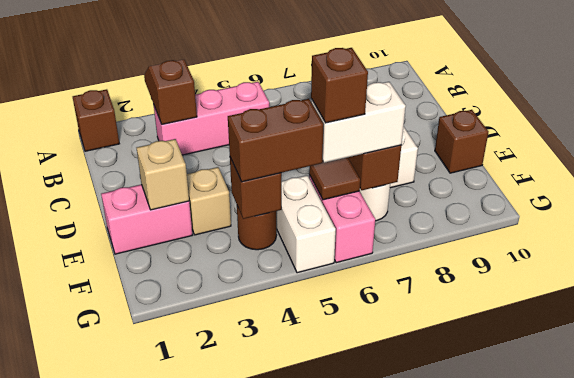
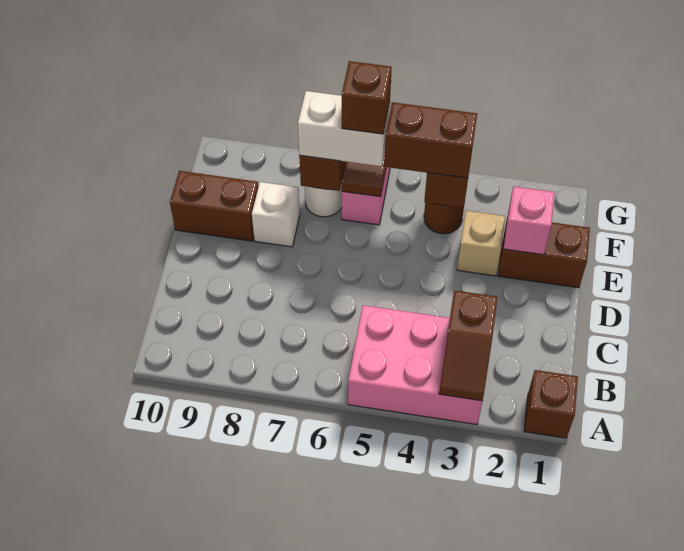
pink brick B3:B5 level 1 -> pink brick A3:B5 level 1
pink brick E1:E2 level 1 -> brown brick E1:E2 level 1
tan brick E2 level 2 -> pink brick E2 level 2
brown brick E10 level 1 -> brown brick E9:E10 level 1
white brick F5:G5 level 1 -> none

